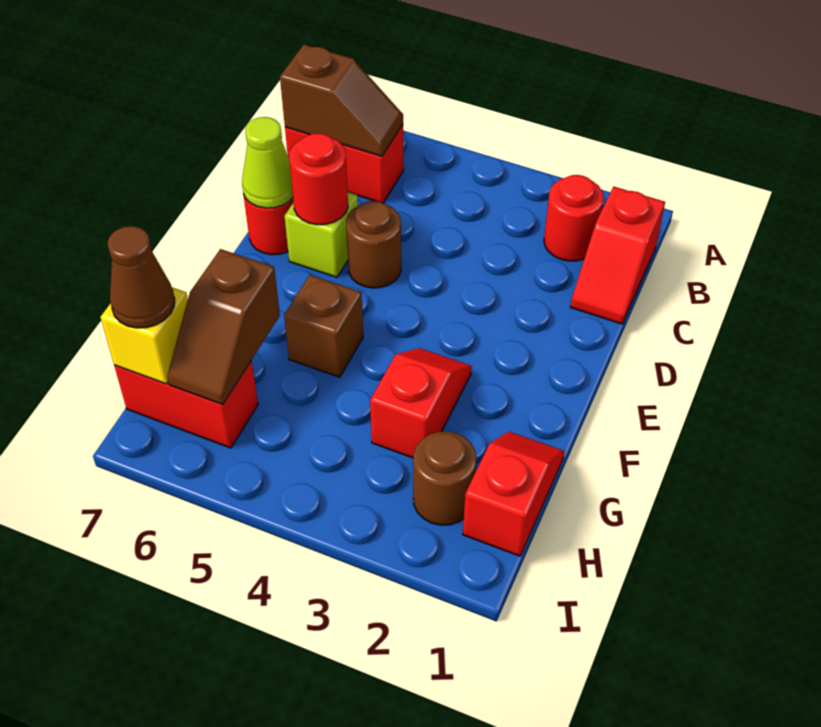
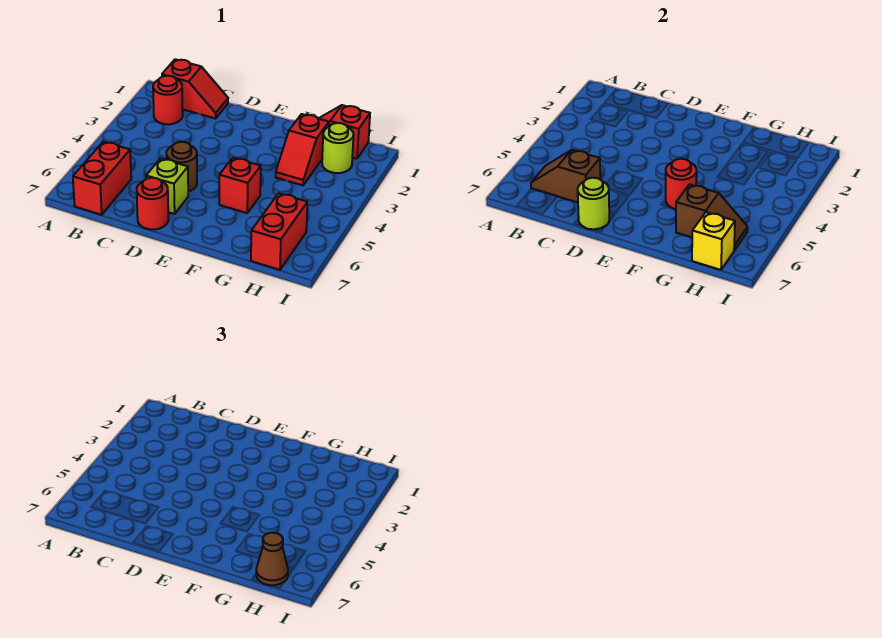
brown slope B6:B7 level 2 top 7 -> brown slope B6:C6 level 2 top C
red round brick D6 level 2 -> red round brick F5 level 2
lime cone D7 level 2 -> lime round brick D7 level 2
red slope F3:G3 level 1 top G -> red slope G2:G3 level 1 top 2
brown brick F5 level 1 -> red brick F5 level 1
brown round brick H2 level 1 -> lime round brick H2 level 1

